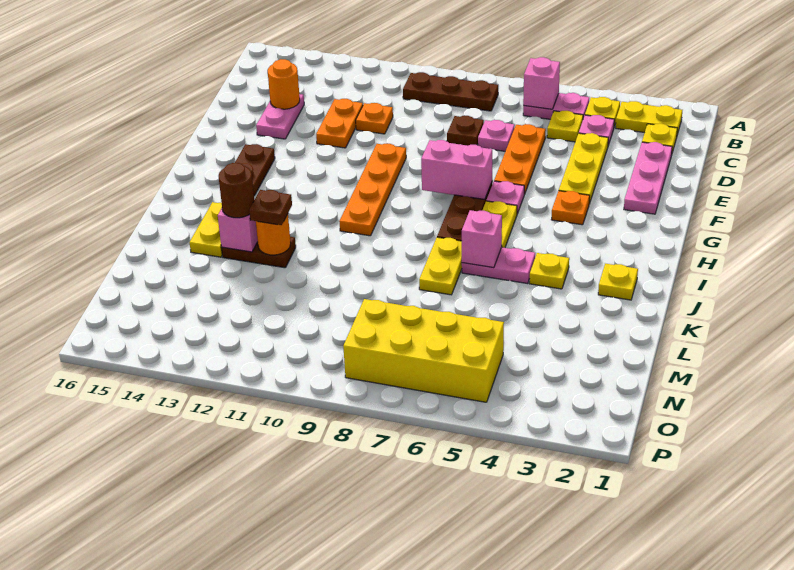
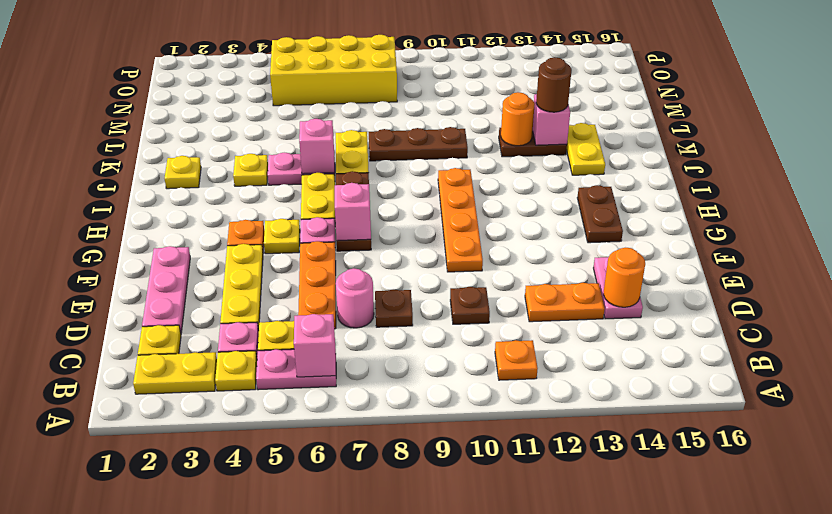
brown plate B8:B10 level 1 -> brown plate K8:K10 level 1
pink plate D7 level 1 -> pink round brick D7 level 1
orange plate D11 level 1 -> orange plate B11 level 1
orange plate D12:E12 level 1 -> orange plate D12:D13 level 1
none -> yellow plate G5 level 1
pink brick G7:G8 level 2 -> pink brick G7 level 2
brown plate K12 level 3 -> brown plate D10 level 1

